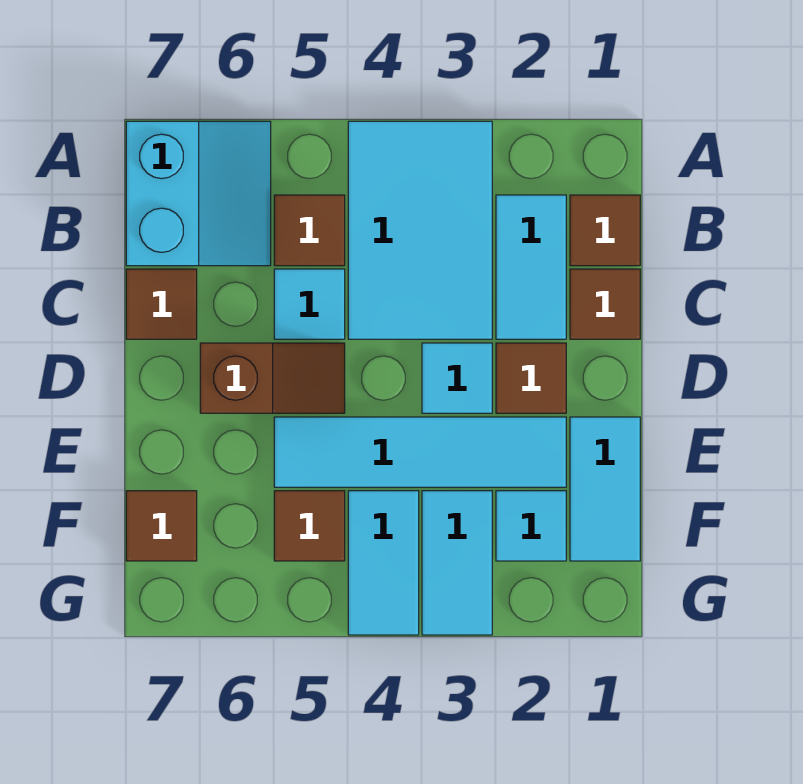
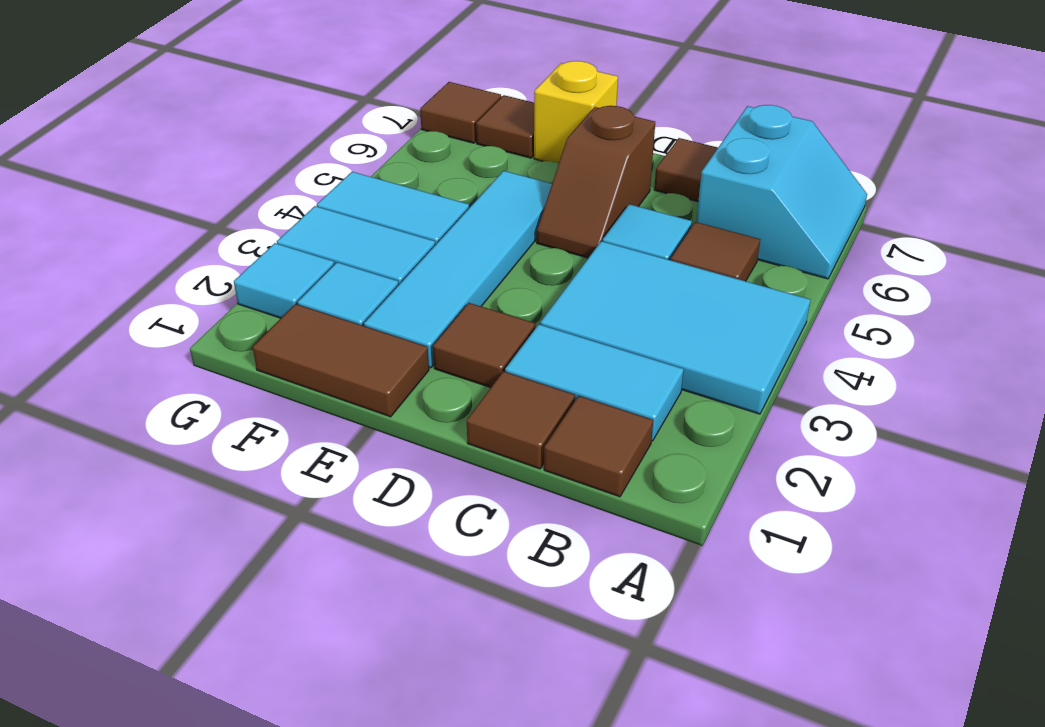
cyan slope A6:B7 level 1 top 7 -> cyan slope A6:B7 level 1 top B
cyan tile D3 level 1 -> cyan tile G2 level 1
cyan tile E1:F1 level 1 -> brown tile E1:F1 level 1
none -> yellow brick E7 level 1
brown tile F5 level 1 -> brown tile G7 level 1

